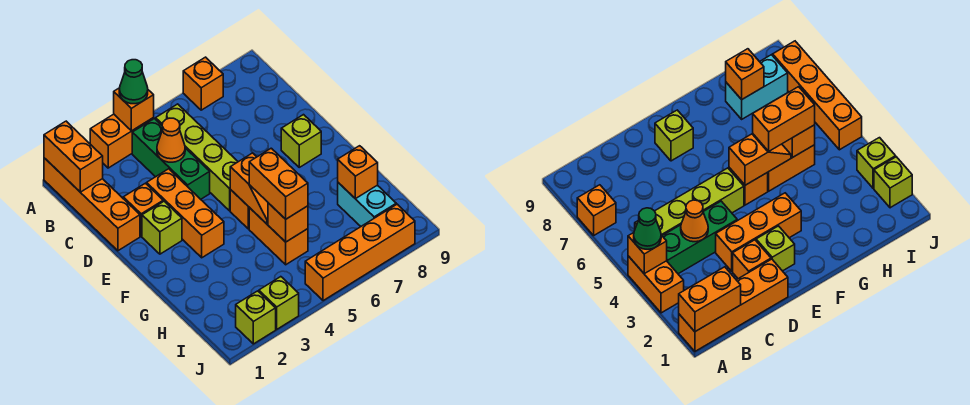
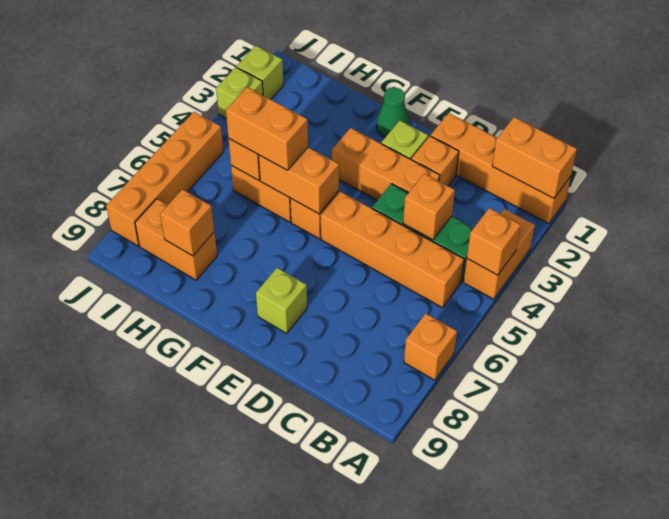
green cone A4 level 3 -> green cone F1 level 1
lime brick B5:E5 level 1 -> orange brick B5:E5 level 1
orange cone C4 level 2 -> orange brick C4 level 2
orange slope F5:G5 level 2 top F -> orange brick F5:G5 level 2
cyan brick H8:I8 level 1 -> orange brick H8:I8 level 1

